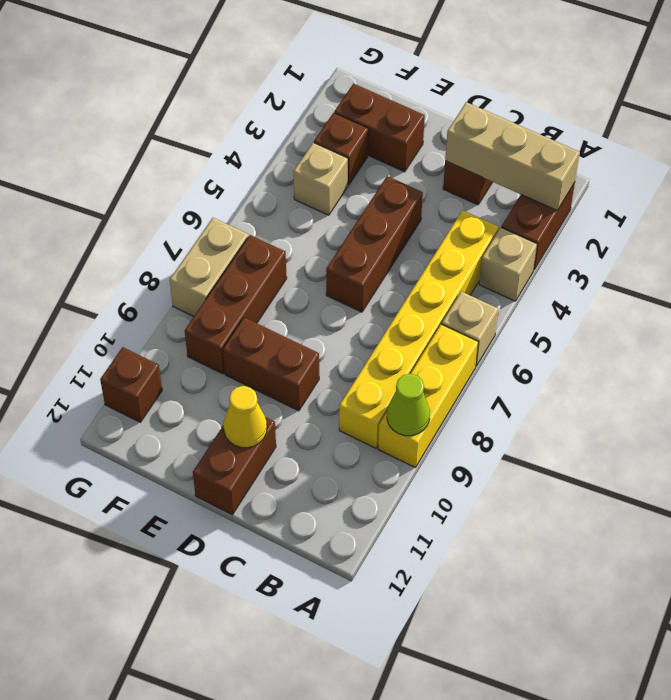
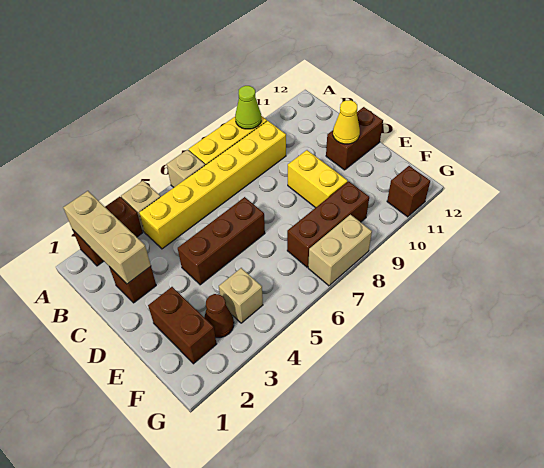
brown brick D9:E9 level 1 -> yellow brick D9:E9 level 1
brown brick F3 level 1 -> brown cone F3 level 1

